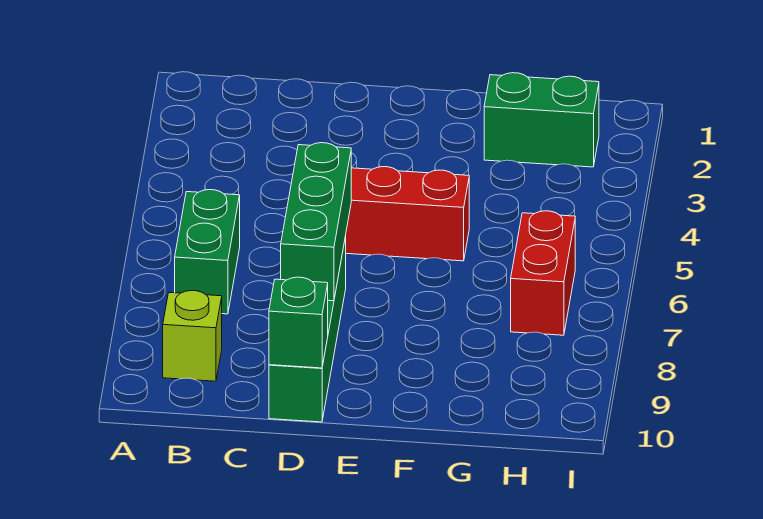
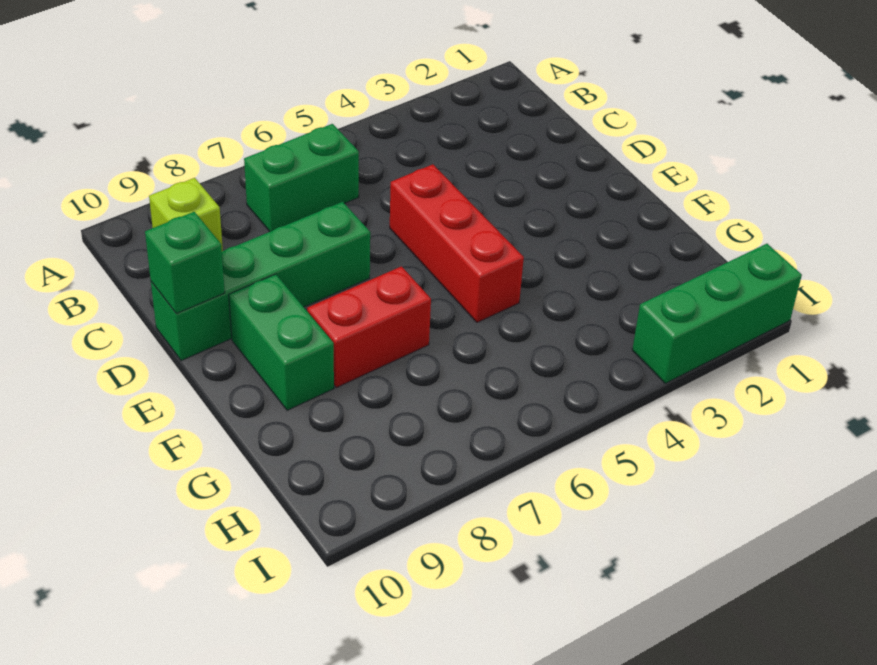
green brick D6:D8 level 2 -> green brick I1:I3 level 1
green brick G2:H2 level 1 -> green brick E9:F9 level 1
red brick H6:H7 level 1 -> red brick F7:F8 level 1

